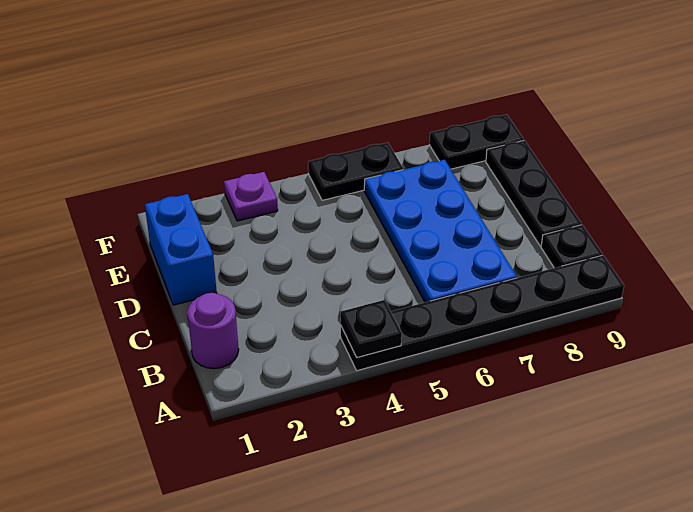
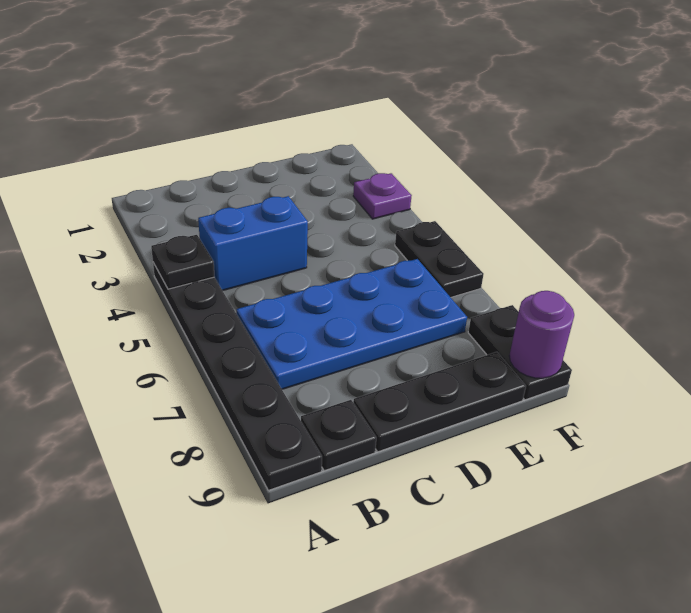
purple round brick B1 level 1 -> purple round brick F9 level 2
blue brick D1:E1 level 1 -> blue brick B4:C4 level 1

